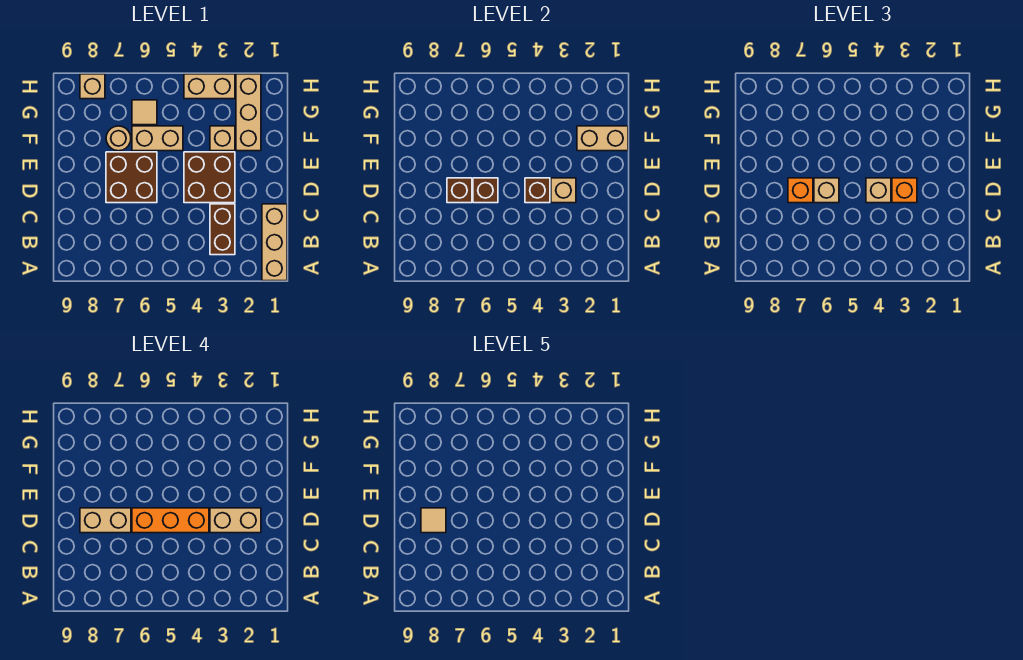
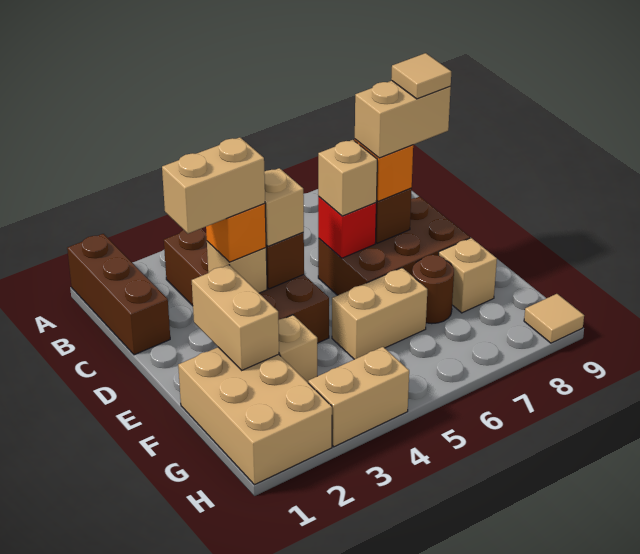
tan brick A1:C1 level 1 -> brown brick A1:C1 level 1
orange brick D4:D6 level 4 -> none
brown brick D6:E7 level 1 -> brown brick D6:E8 level 1
brown brick D6 level 2 -> red brick D6 level 2
tan brick F1:F2 level 2 -> tan brick E2:F2 level 2
tan brick F2:H2 level 1 -> tan brick F1:H2 level 1
tan round brick F7 level 1 -> brown round brick F7 level 1
tan tile G6 level 1 -> tan tile H9 level 1
tan brick H8 level 1 -> tan brick F8 level 1

